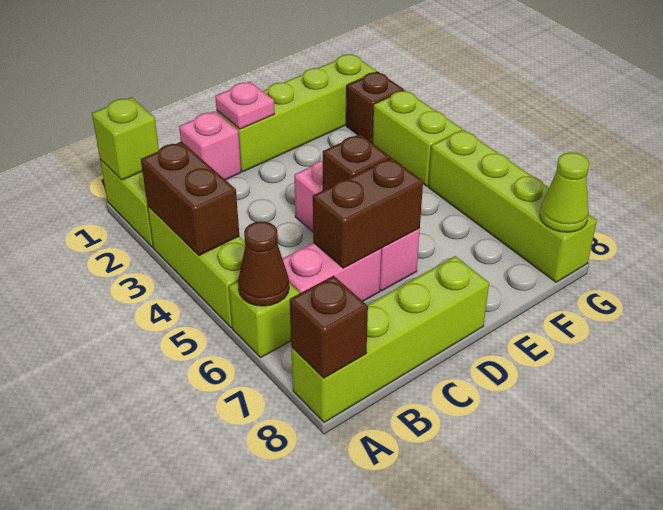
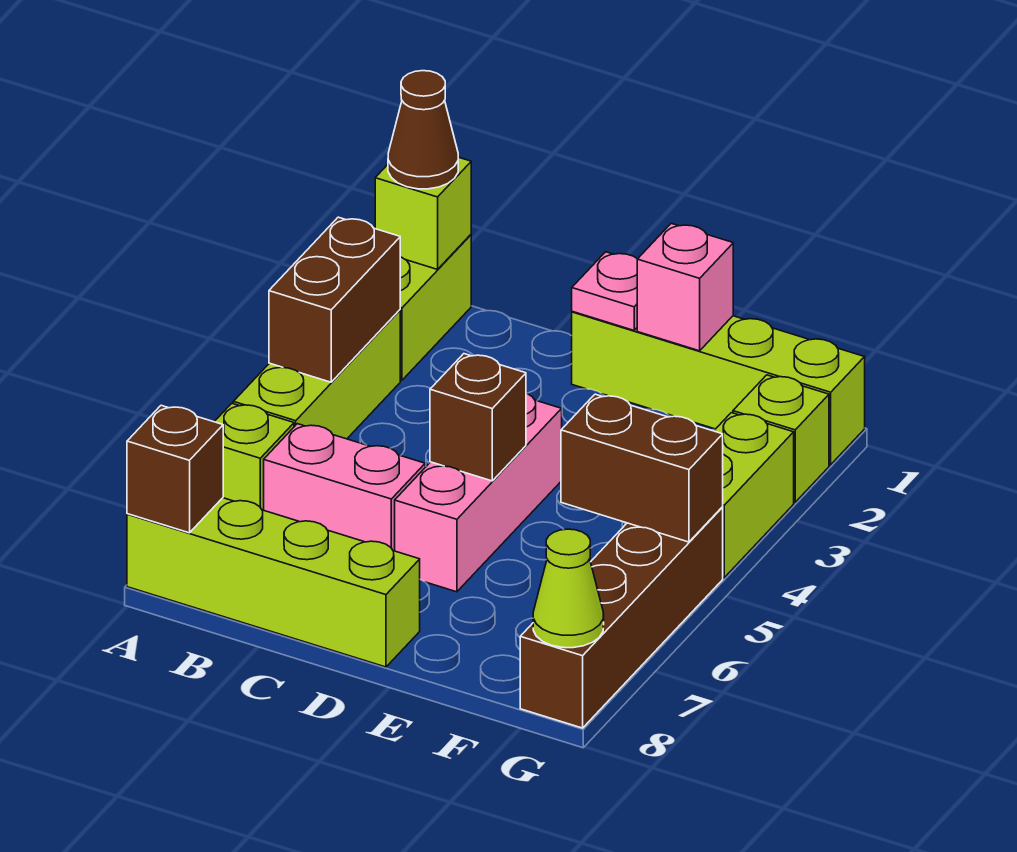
brown cone A6 level 2 -> brown cone A1 level 3
pink brick C1 level 1 -> pink brick E1 level 2
brown brick C6:D6 level 2 -> brown brick F5:G5 level 2
brown brick G2 level 1 -> lime brick G2 level 1
lime brick G5:G8 level 1 -> brown brick G5:G8 level 1

